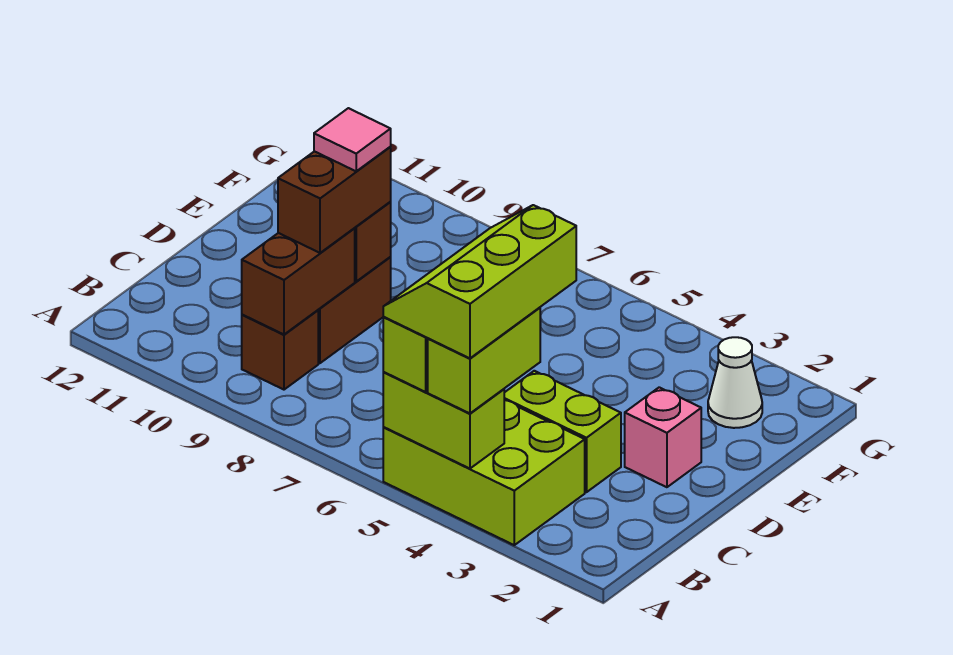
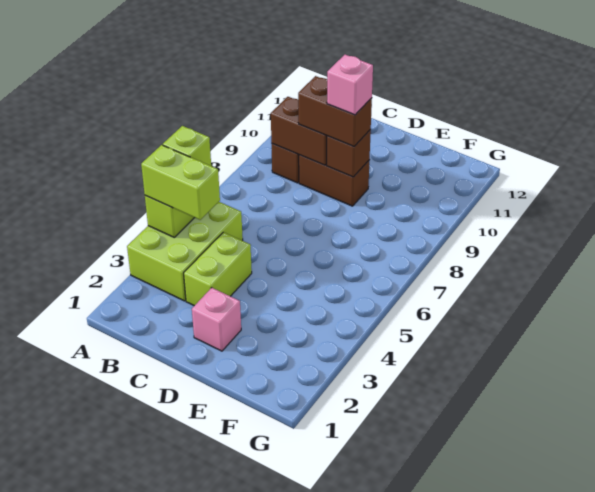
lime slope A4:C5 level 4 top 4 -> none
pink tile D9 level 4 -> pink brick D9 level 4
white cone F2 level 1 -> none

